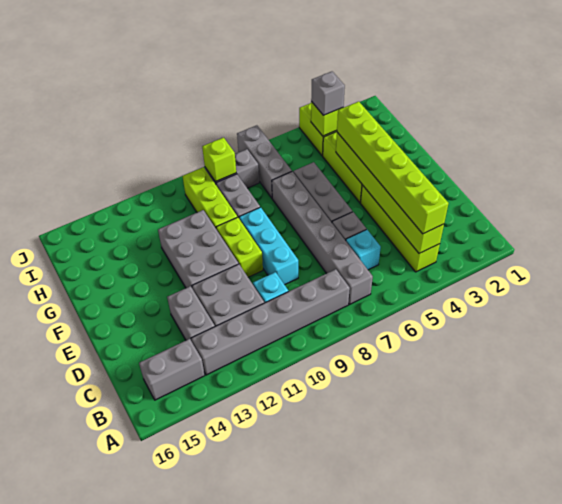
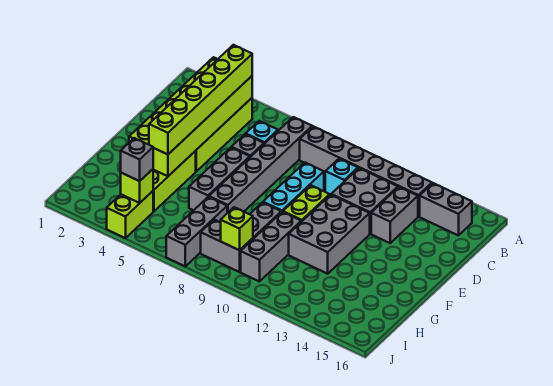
lime brick B4:G4 level 2 -> lime brick B3:G4 level 2
lime brick G10:I10 level 1 -> grey brick G10:I10 level 1

